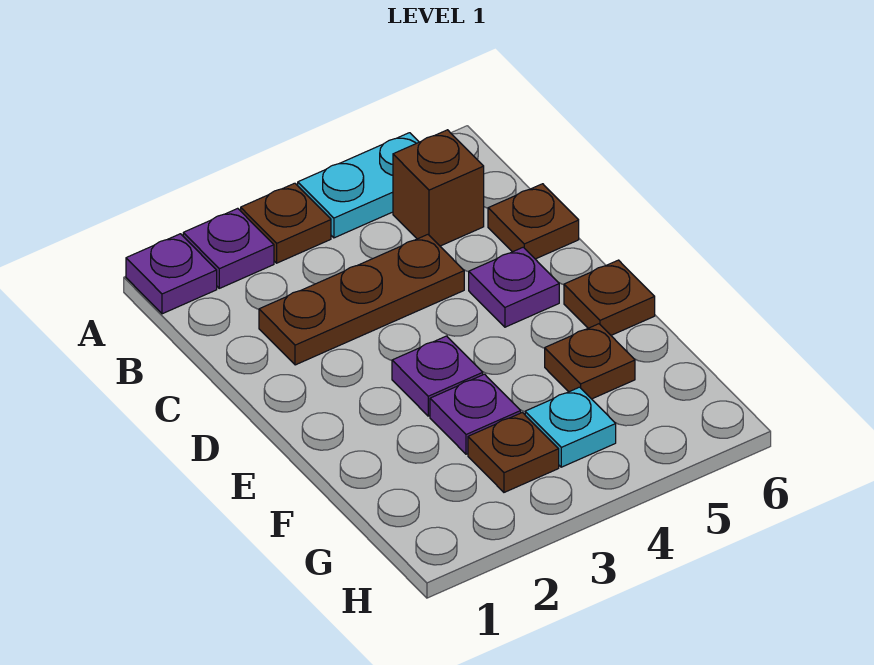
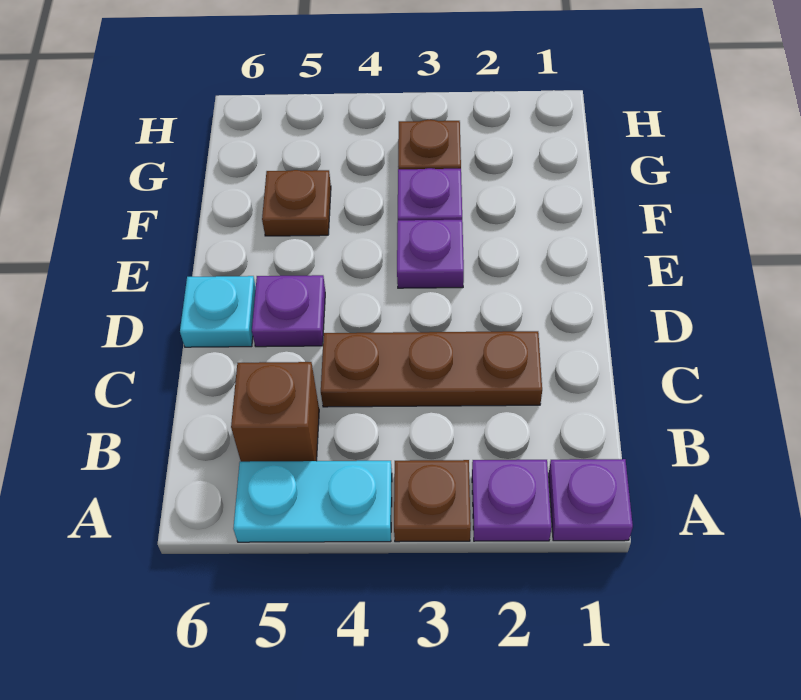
brown plate C6 level 1 -> none
brown plate E6 level 1 -> none
cyan plate G4 level 1 -> cyan plate D6 level 1

